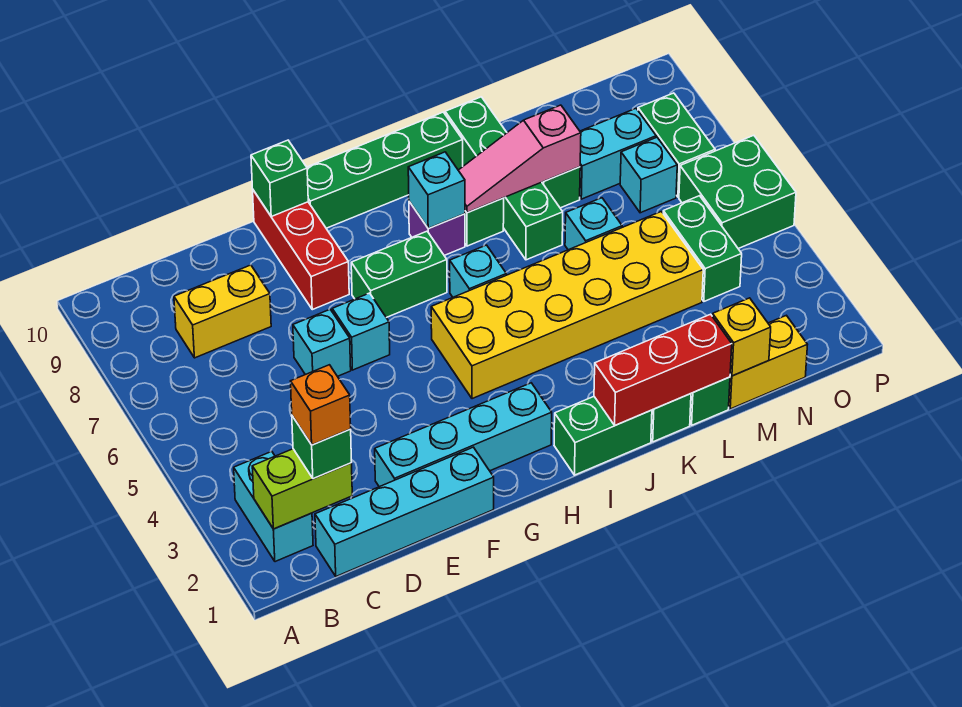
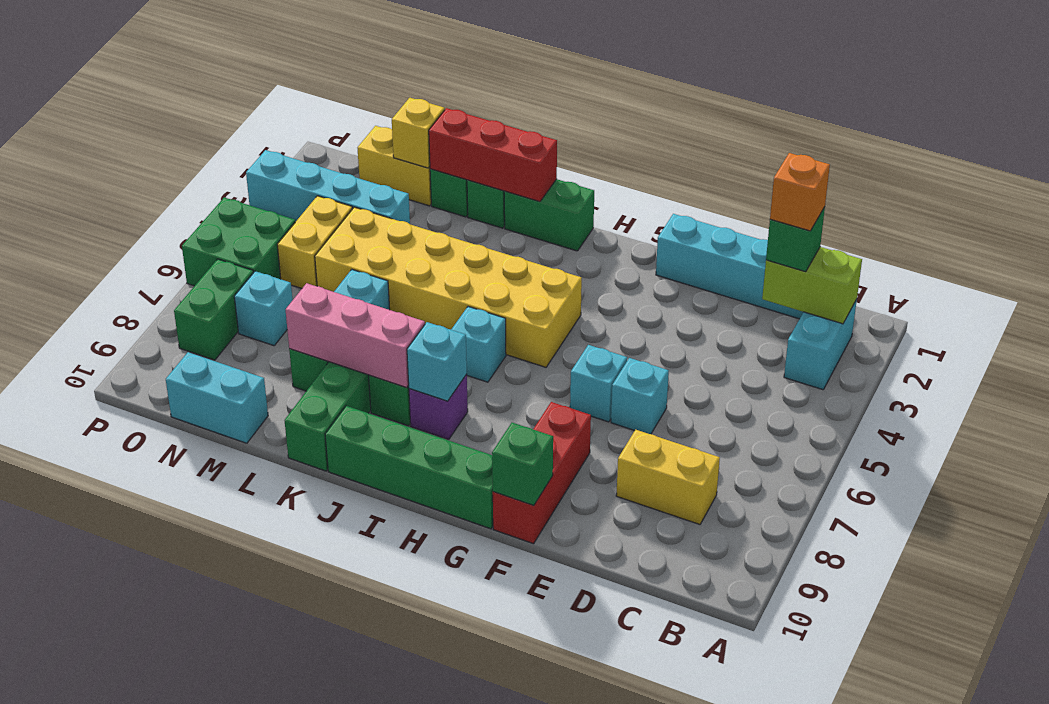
cyan brick E2:H2 level 1 -> cyan brick M3:P3 level 1
green brick G7:H7 level 1 -> none
pink slope J8:L8 level 2 top L -> pink brick J8:L8 level 2
cyan brick M8:N8 level 1 -> cyan brick M10:N10 level 1
green brick N4:N5 level 1 -> yellow brick N4:N5 level 1

